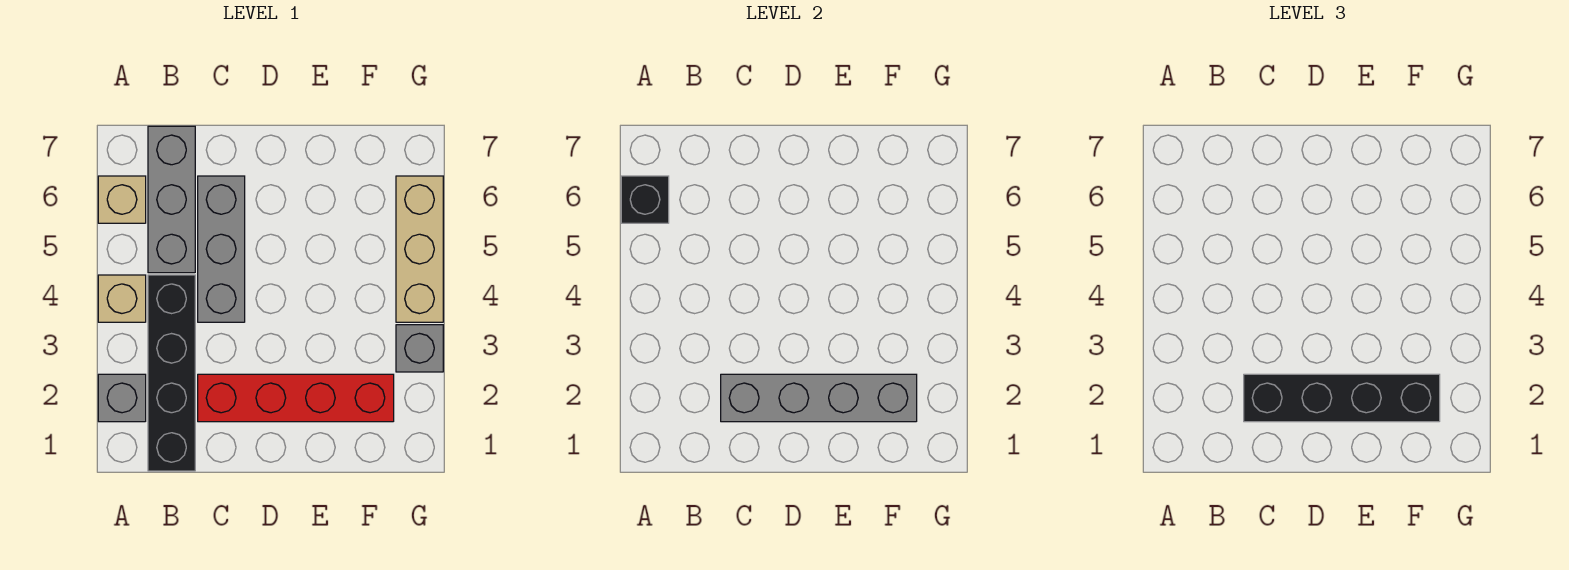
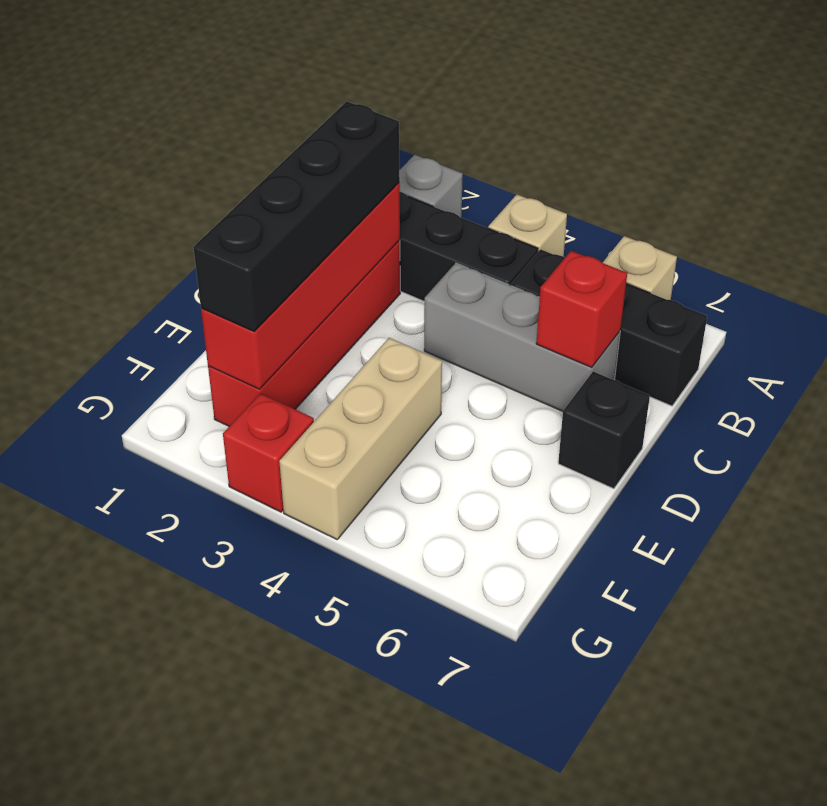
black brick A6 level 2 -> black brick D7 level 1
grey brick B5:B7 level 1 -> black brick B5:B7 level 1
grey brick C2:F2 level 2 -> red brick C2:F2 level 2
none -> red brick C6 level 2
grey brick G3 level 1 -> red brick G3 level 1
tan brick G4:G6 level 1 -> tan brick E4:G4 level 1

